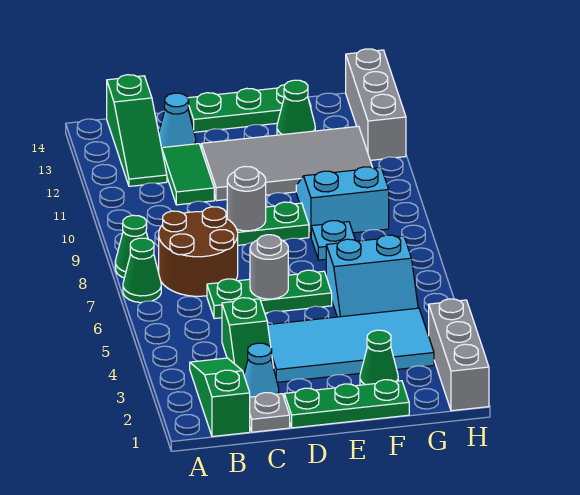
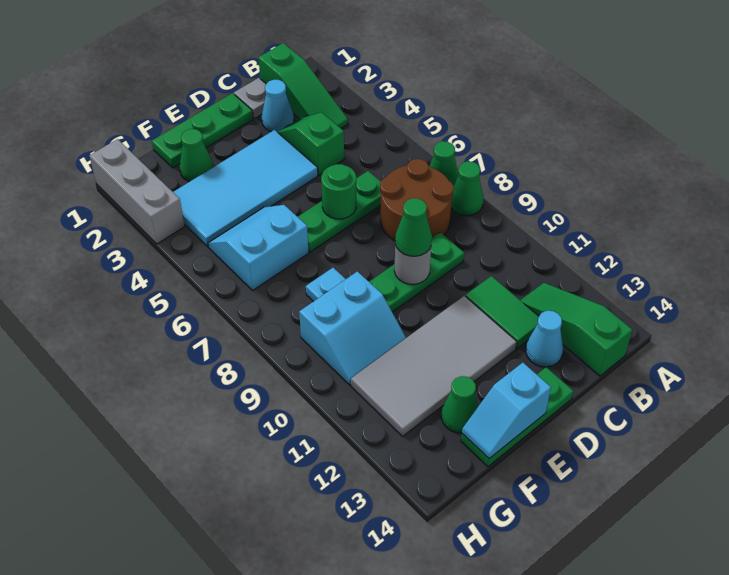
grey round brick D6 level 2 -> green round brick D6 level 2
none -> green cone D9 level 3
none -> cyan slope E14:F14 level 2 top E
grey brick H12:H14 level 1 -> none

